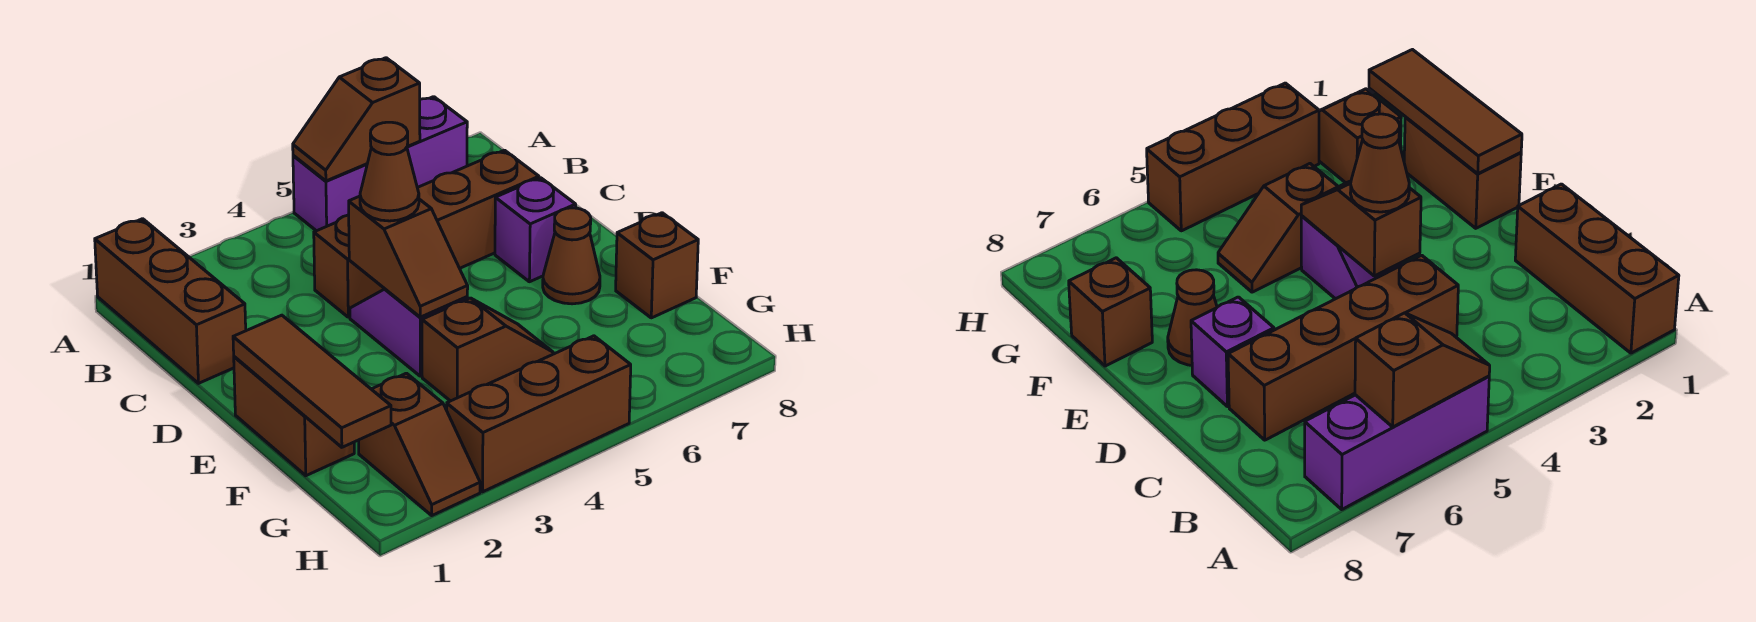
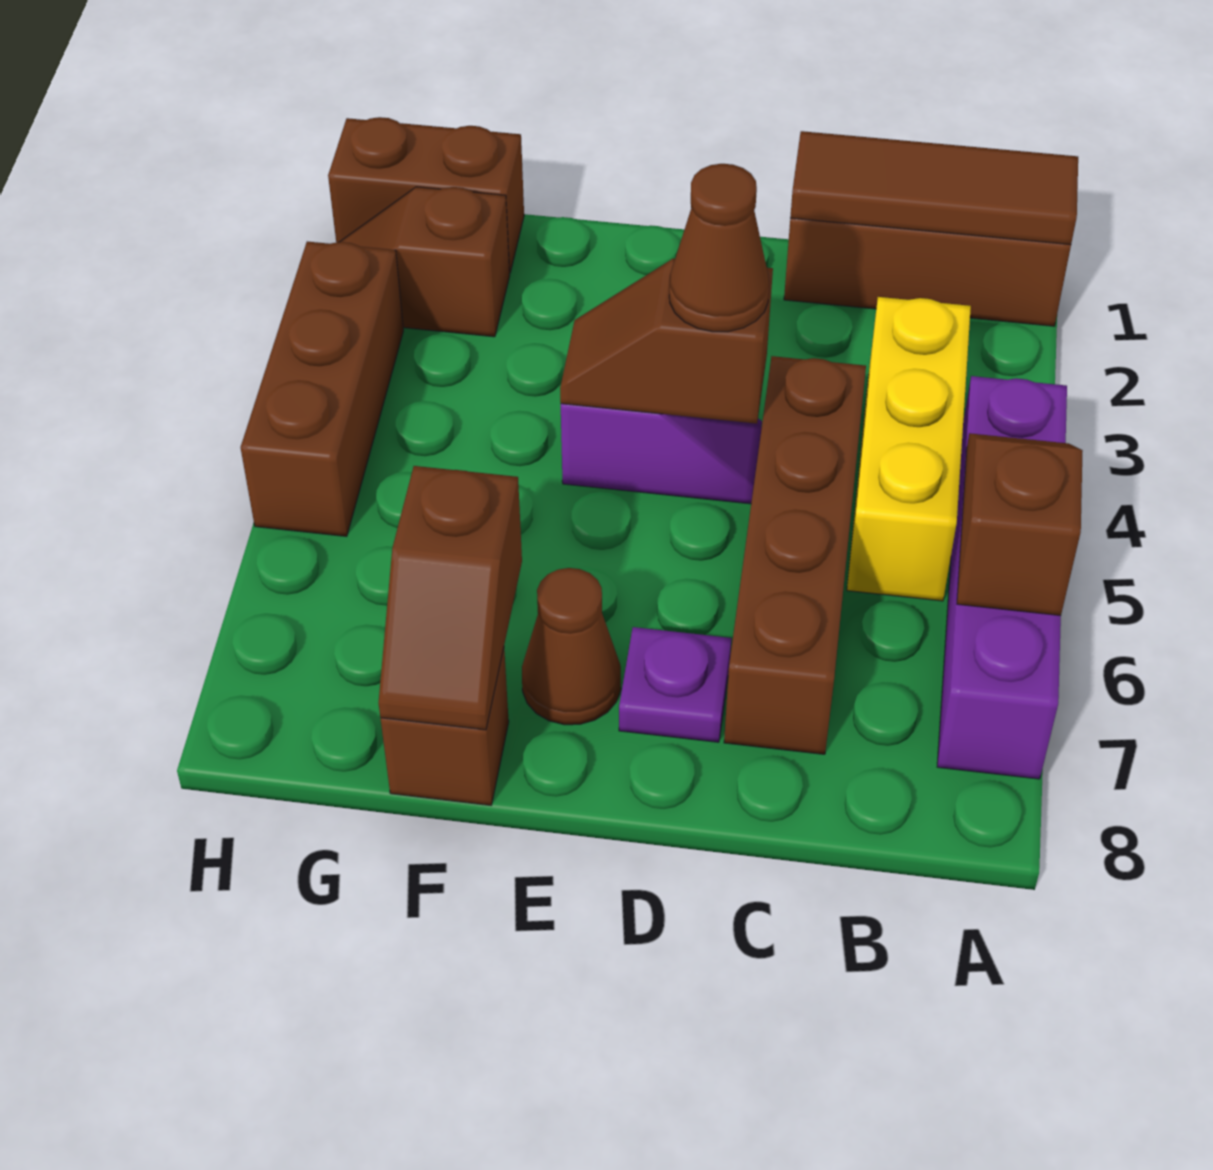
purple brick A5:A7 level 1 -> purple brick A4:A7 level 1
none -> yellow brick B3:B5 level 1
purple brick D7 level 1 -> purple plate D7 level 1
brown brick E1:F1 level 1 -> brown brick G1:H1 level 1
brown tile E1:G1 level 2 -> brown tile A1:C1 level 2
brown slope F4:F5 level 1 top 4 -> brown slope F7:F8 level 2 top 7

